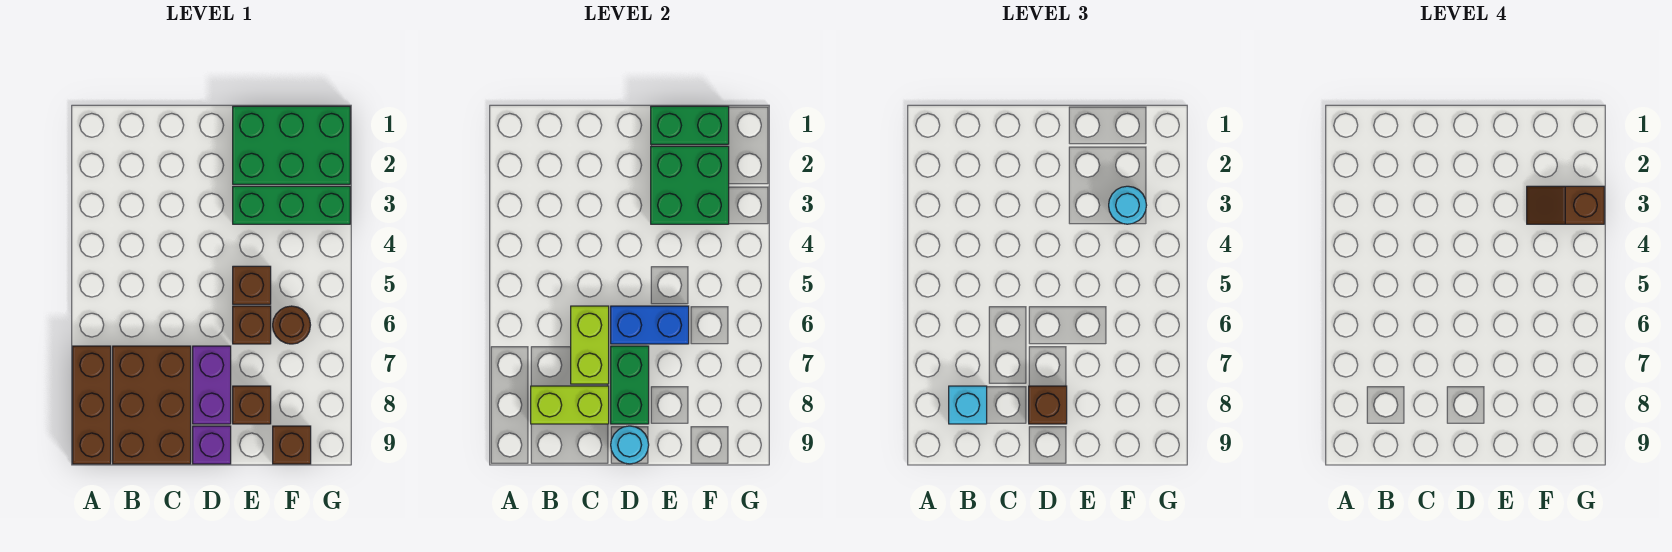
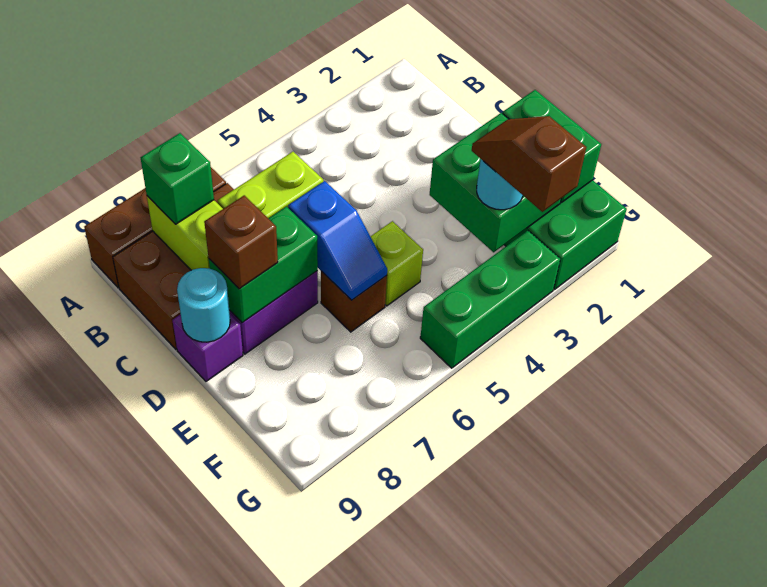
cyan brick B8 level 3 -> green brick B8 level 3
blue brick D6:E6 level 2 -> blue slope D6:E6 level 2 top D
green brick E3:G3 level 1 -> green brick G3:G5 level 1
brown brick E5 level 1 -> lime brick E5 level 1
brown brick E8 level 1 -> none
brown round brick F6 level 1 -> none
brown brick F9 level 1 -> none

